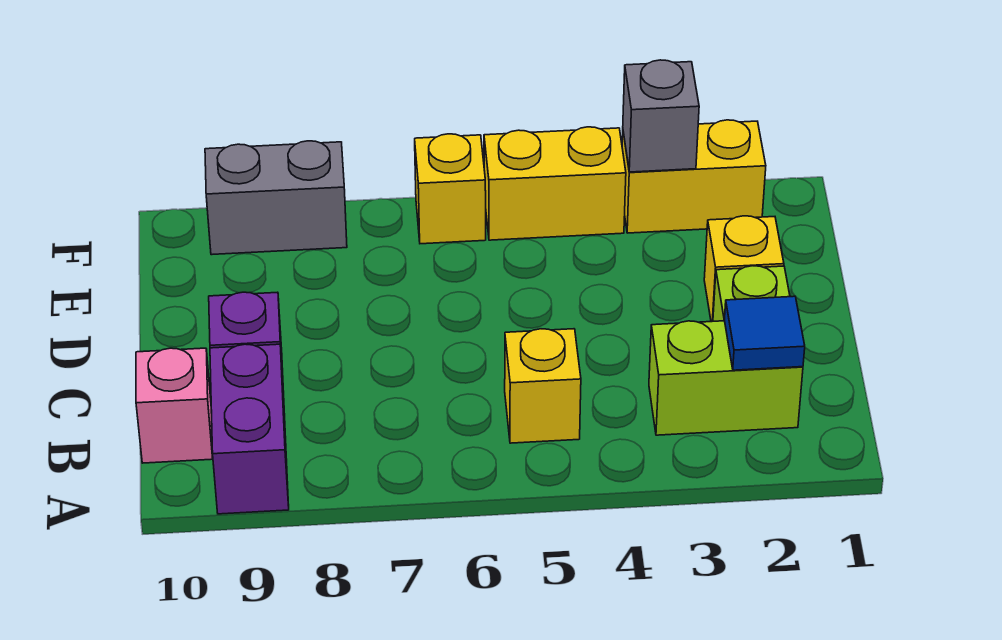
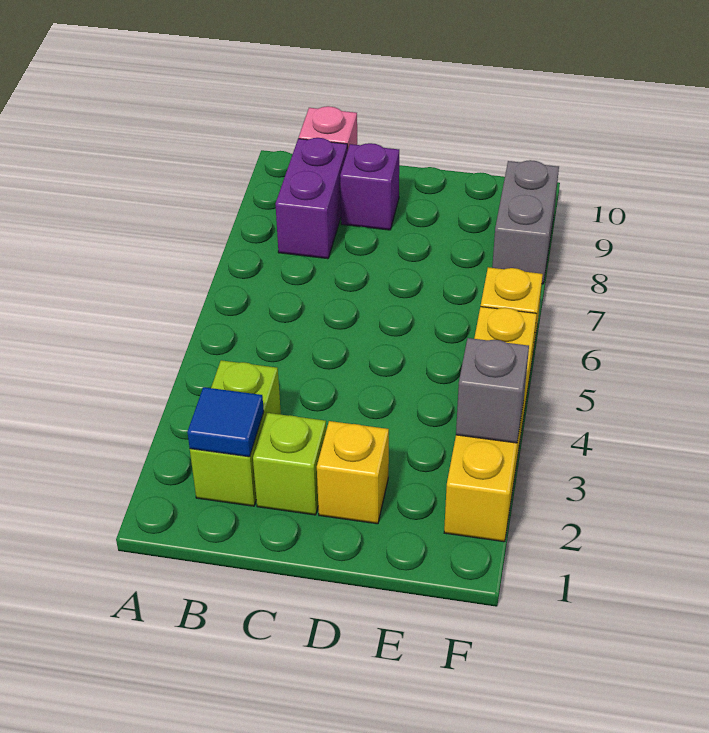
purple brick A9:B9 level 1 -> purple brick B8:B9 level 1
yellow brick B5 level 1 -> none

